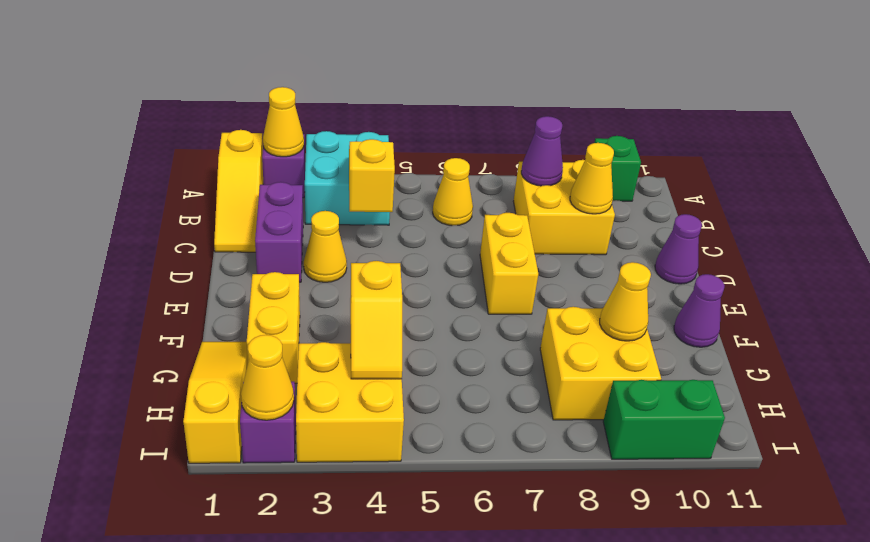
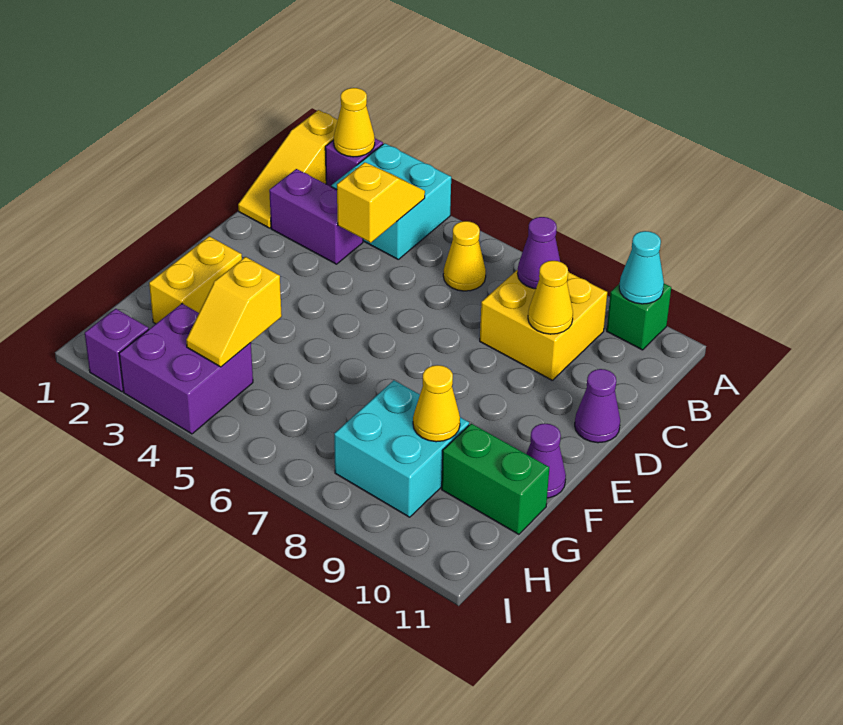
none -> cyan cone A10 level 2
purple brick C2:D2 level 1 -> purple brick C2:C3 level 1
yellow cone D3 level 1 -> none
yellow brick D7:E7 level 1 -> none
yellow slope G1:I1 level 1 top I -> none
yellow brick G8:H9 level 1 -> cyan brick G8:H9 level 1
yellow brick H3:I4 level 1 -> purple brick H3:I4 level 1
yellow cone I2 level 2 -> none
green brick I9:I10 level 1 -> green brick G10:G11 level 1

